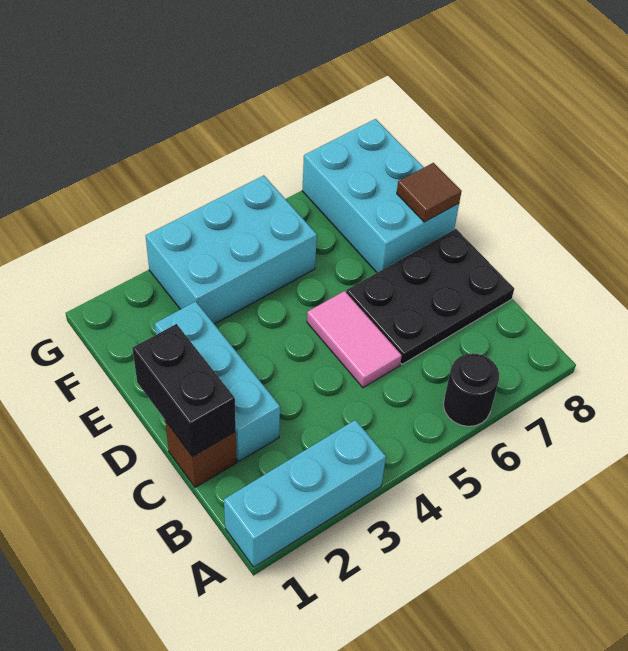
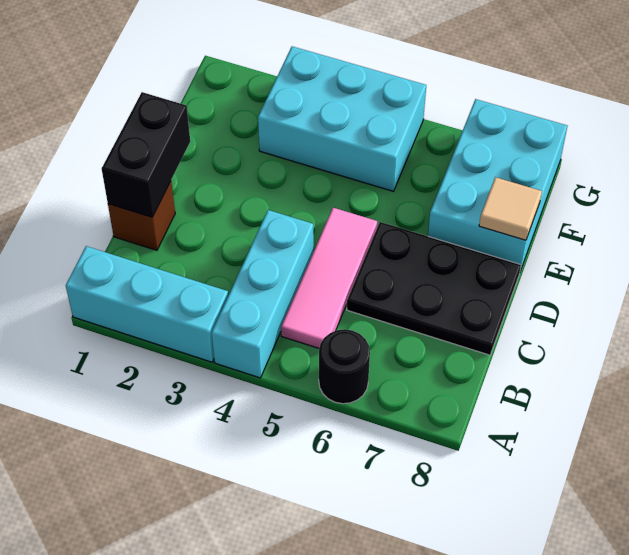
cyan brick C2:E2 level 1 -> cyan brick A4:C4 level 1
pink tile C5:D5 level 1 -> pink tile B5:D5 level 1
brown tile E8 level 2 -> tan tile E8 level 2

